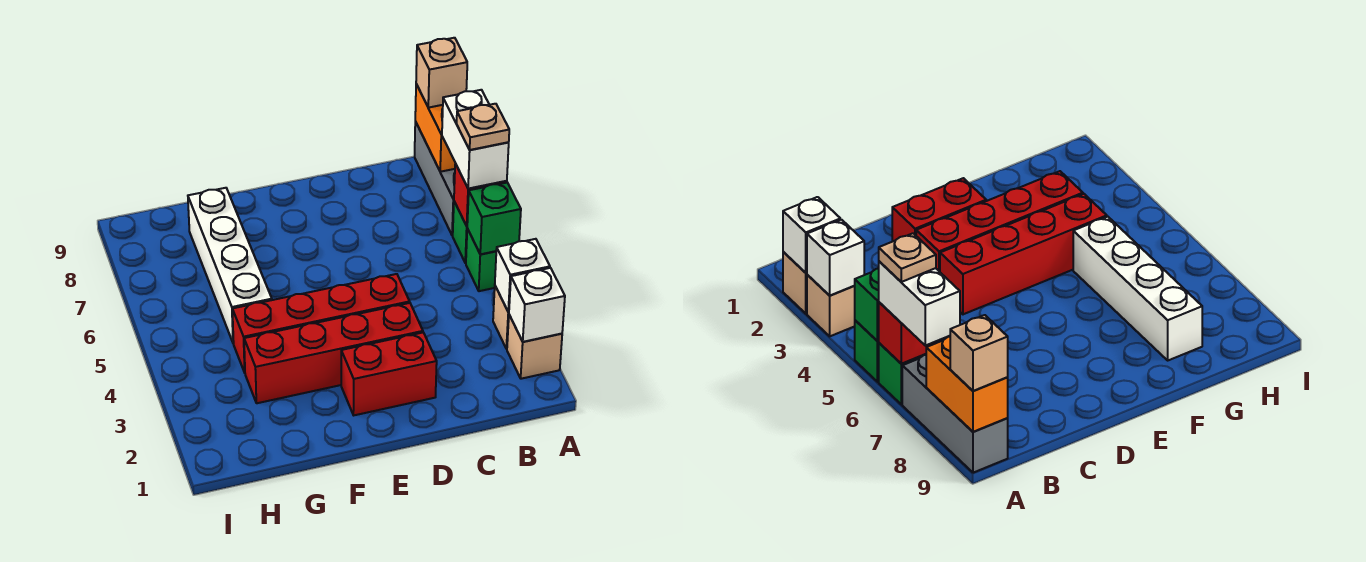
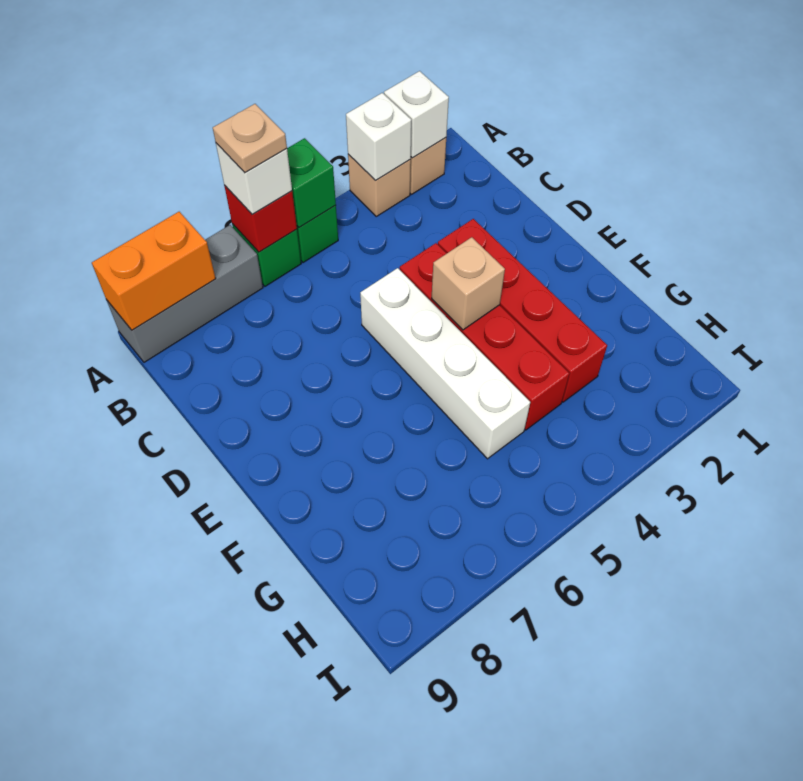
white brick A6:A7 level 3 -> white brick A6 level 3
tan brick A9 level 3 -> tan brick E4 level 2
red brick D2:E2 level 1 -> none
white brick G5:G8 level 1 -> white brick D5:G5 level 1

